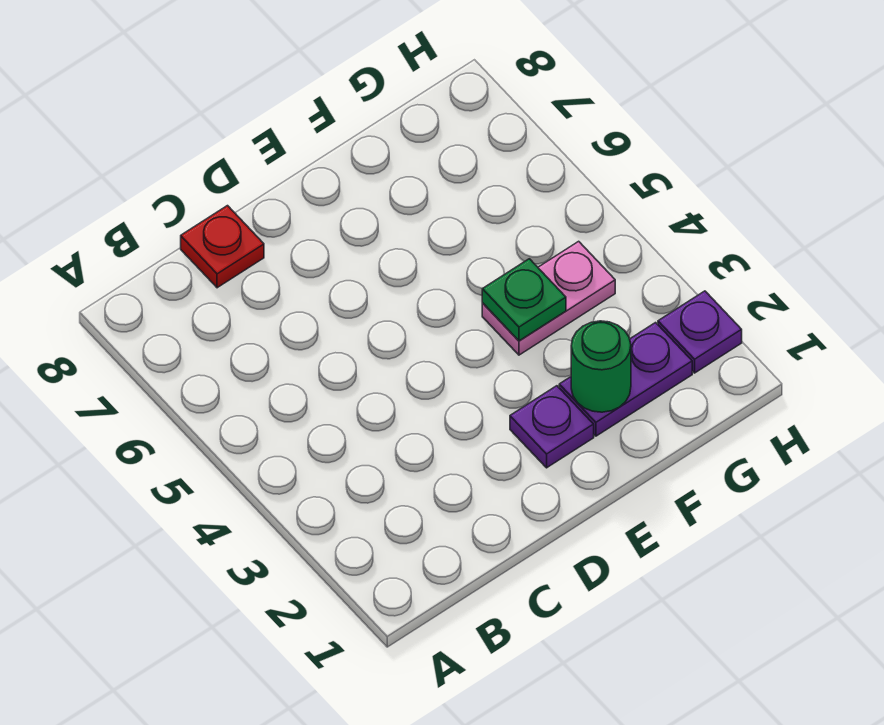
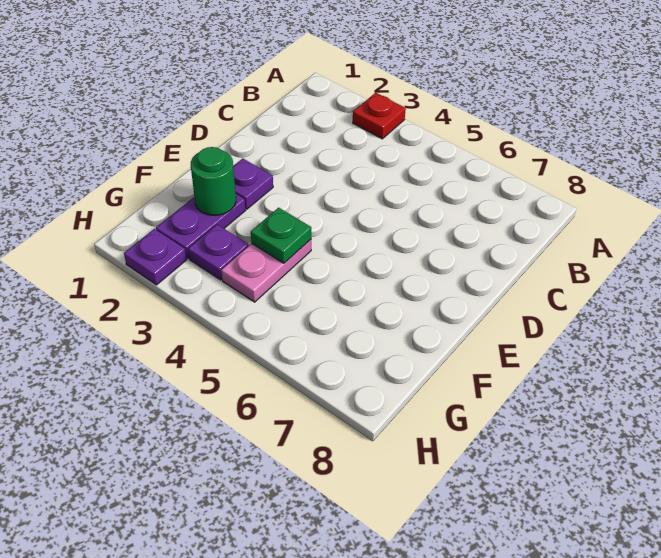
red plate C8 level 1 -> red plate A3 level 1
none -> purple plate G3 level 1

